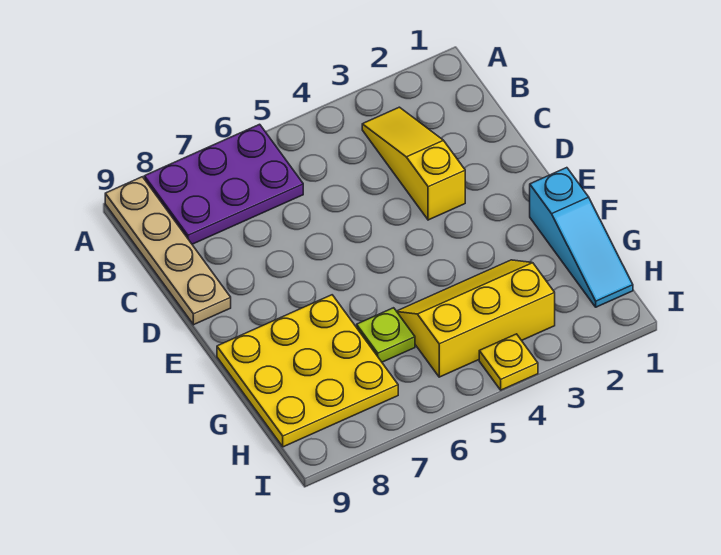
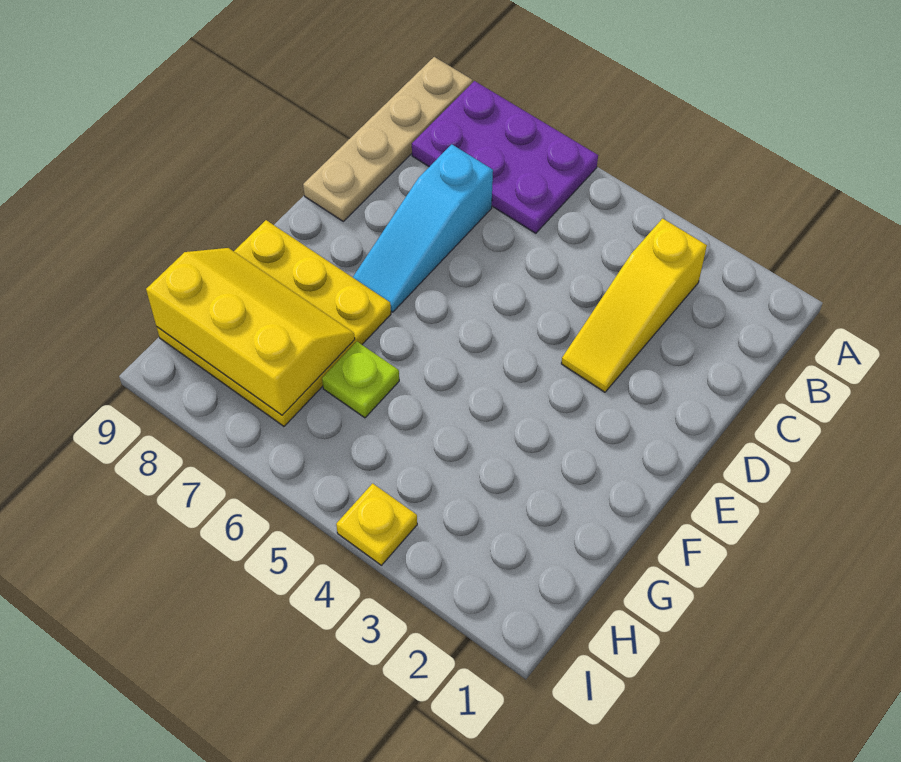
yellow slope B3:D3 level 1 top D -> yellow slope B3:D3 level 1 top B
cyan slope F1:H1 level 1 top F -> cyan slope C7:E7 level 1 top C
yellow slope G3:H5 level 1 top H -> yellow slope G7:H9 level 2 top H

